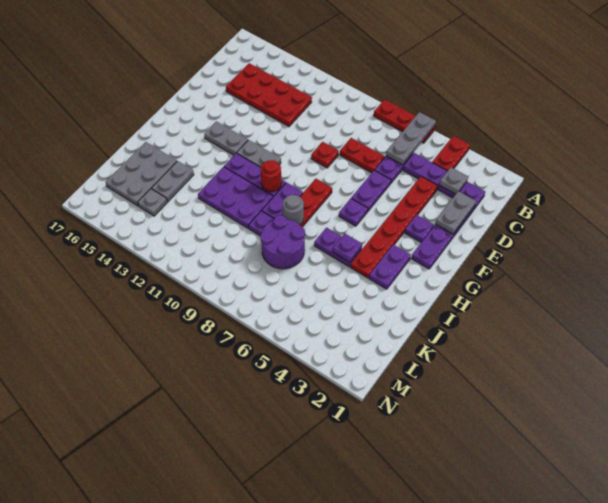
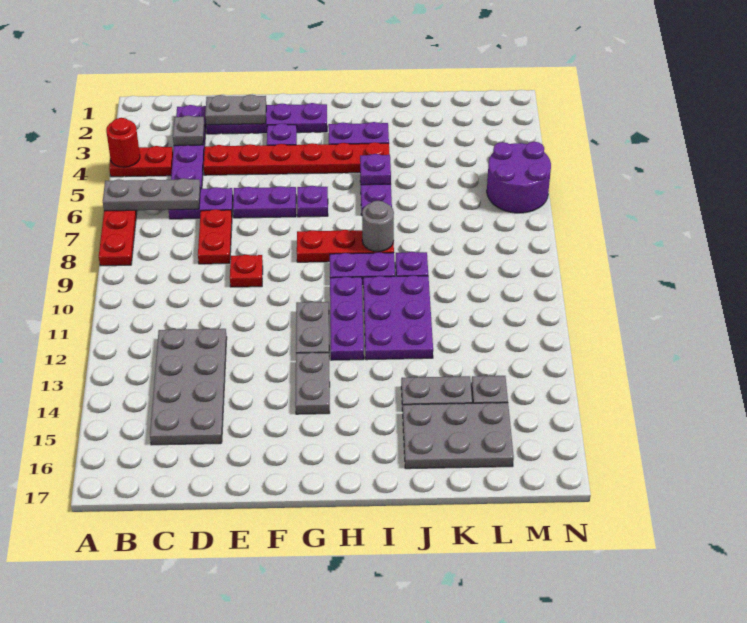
red plate C12:D15 level 1 -> grey plate C12:D15 level 1
red round brick H10 level 2 -> red round brick A4 level 2
purple round brick J7:K8 level 1 -> purple round brick M5:N6 level 1

